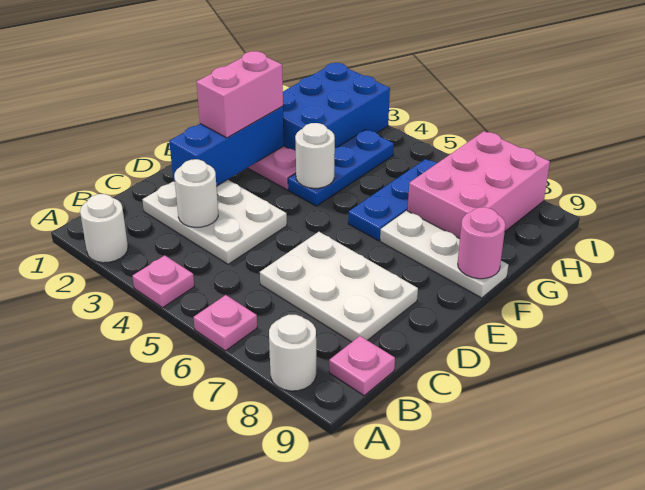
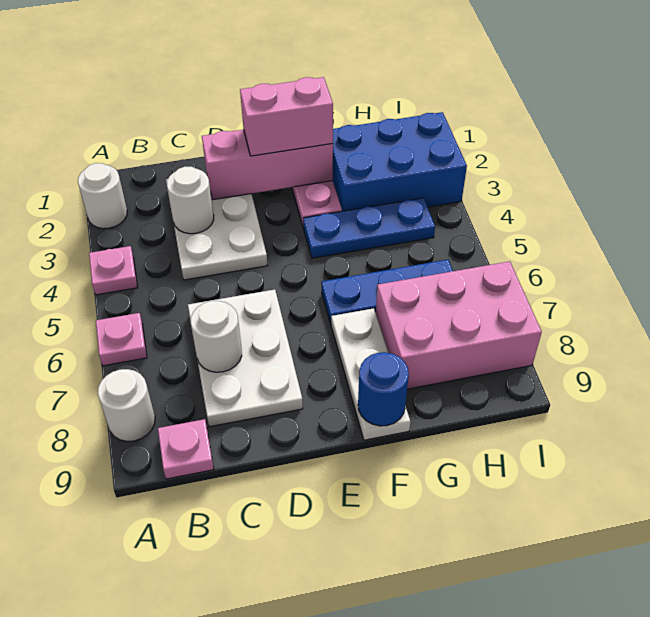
blue brick D2:F2 level 2 -> pink brick D2:F2 level 2
white round brick F4 level 2 -> white round brick C7 level 2
pink round brick F9 level 2 -> blue round brick F9 level 2

